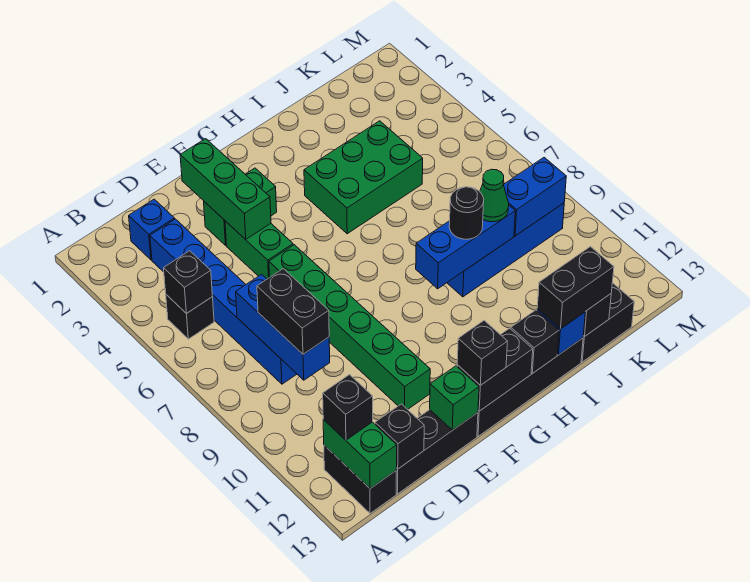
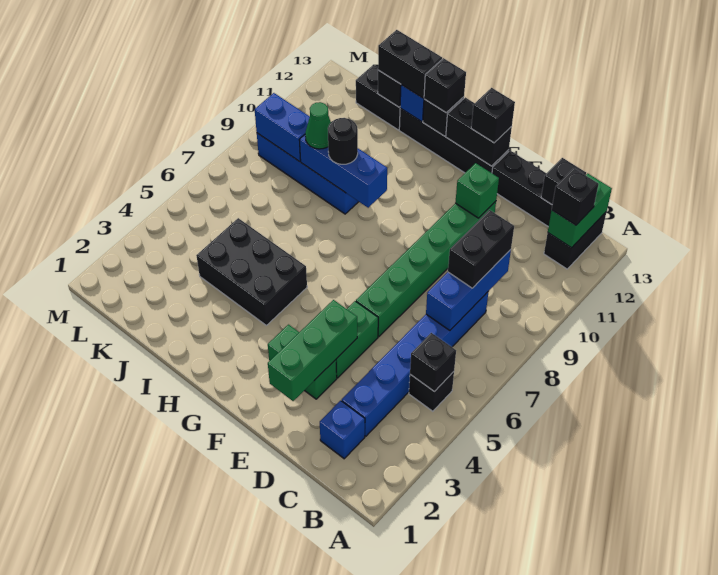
green brick E13 level 2 -> green brick E11 level 2
green brick H4:J5 level 1 -> black brick H4:J5 level 1
none -> black brick H13 level 3

